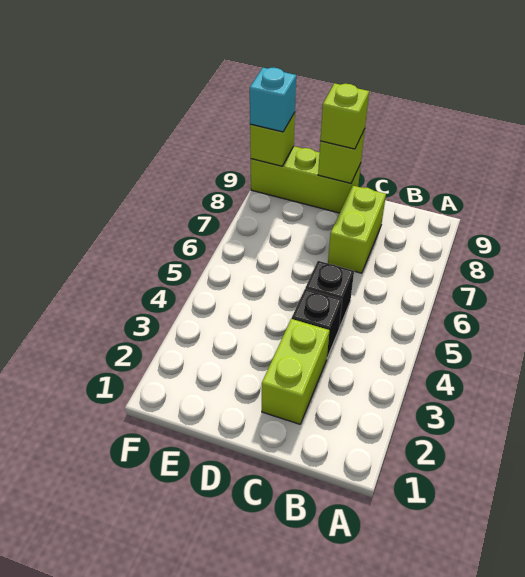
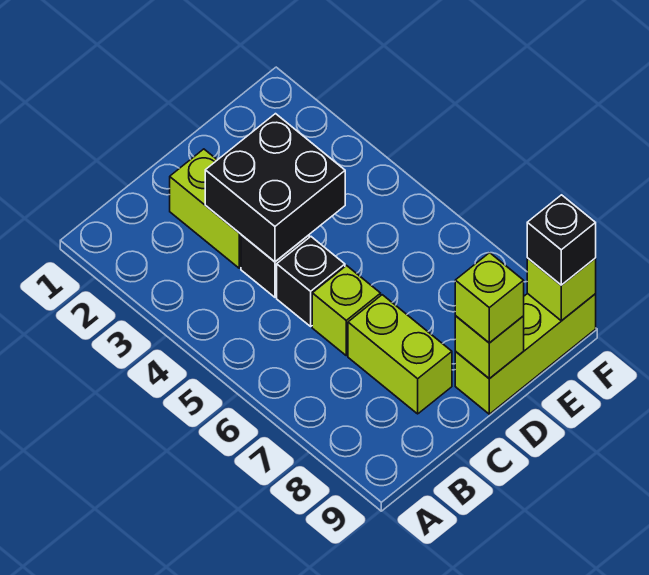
none -> black brick C3:D4 level 2
none -> lime brick C6 level 1
cyan brick F9 level 3 -> black brick F9 level 3

